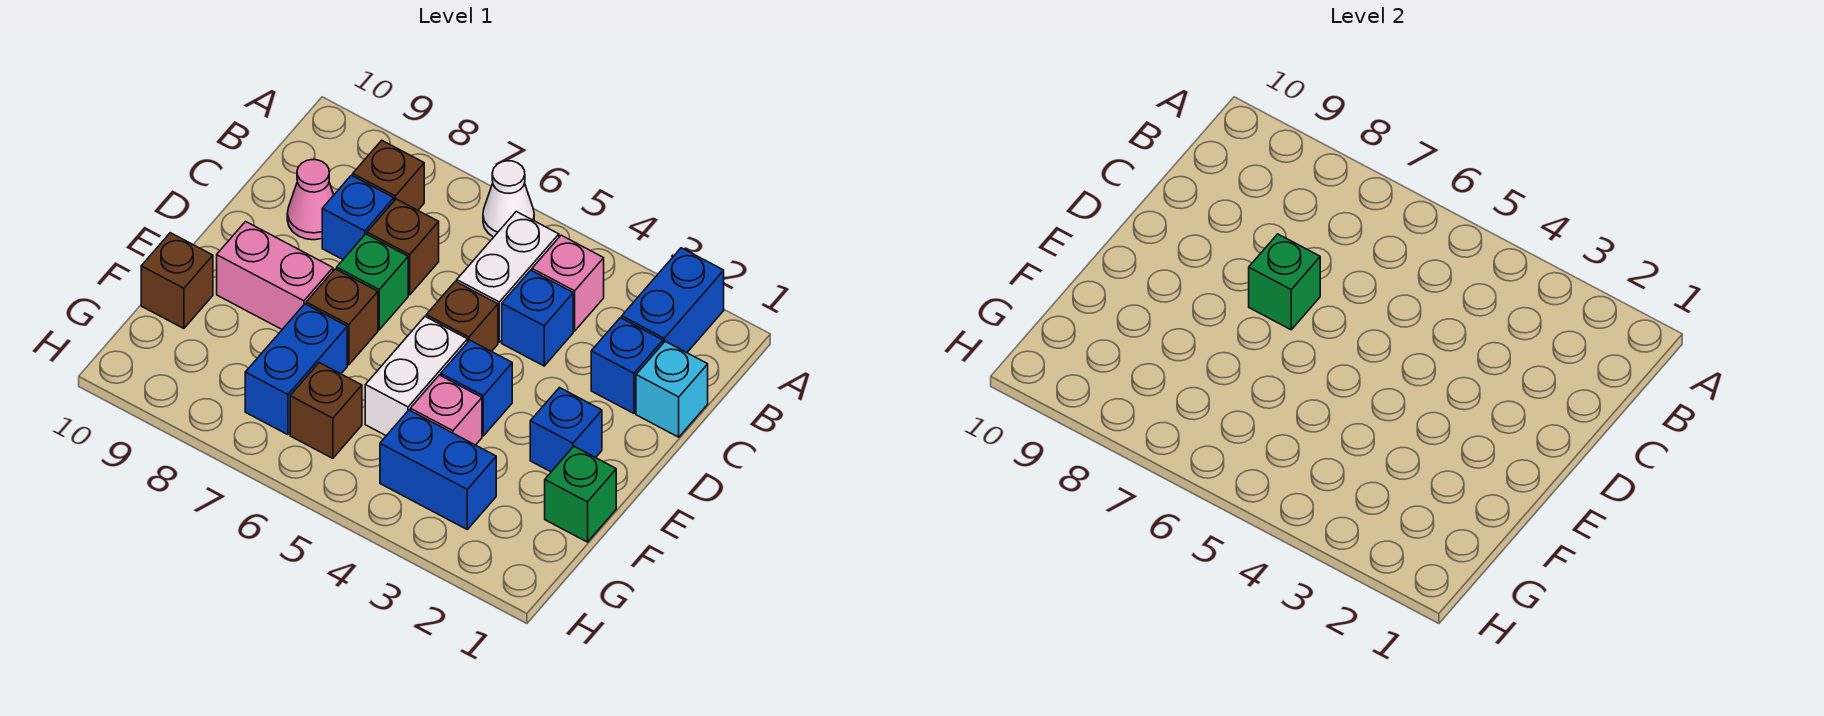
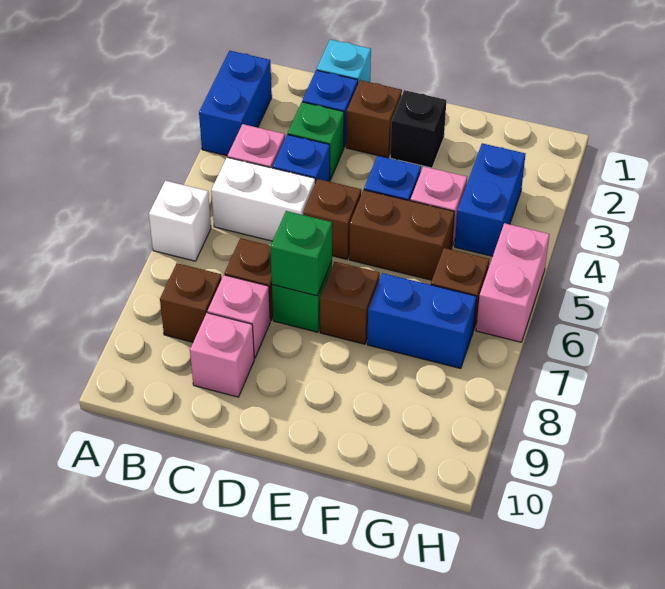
blue brick A2:B2 level 1 -> blue brick A2:A3 level 1
white cone A6 level 1 -> white brick A6 level 1
blue brick C8 level 1 -> pink brick C8 level 1
pink cone C9 level 1 -> pink brick C9 level 1
blue brick E2 level 1 -> black brick E2 level 1
white brick E5:F5 level 1 -> brown brick E5:F5 level 1
pink brick E8:E9 level 1 -> pink brick H5:H6 level 1
green brick F1 level 1 -> green brick C3 level 1
brown brick F10 level 1 -> brown brick D2 level 1

